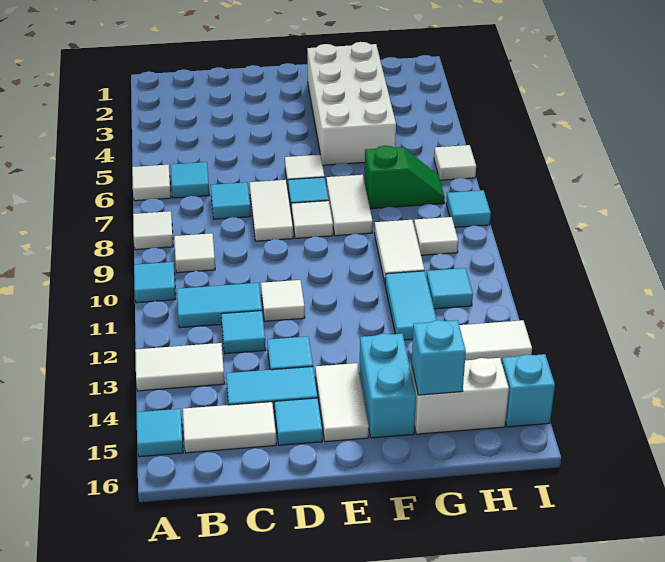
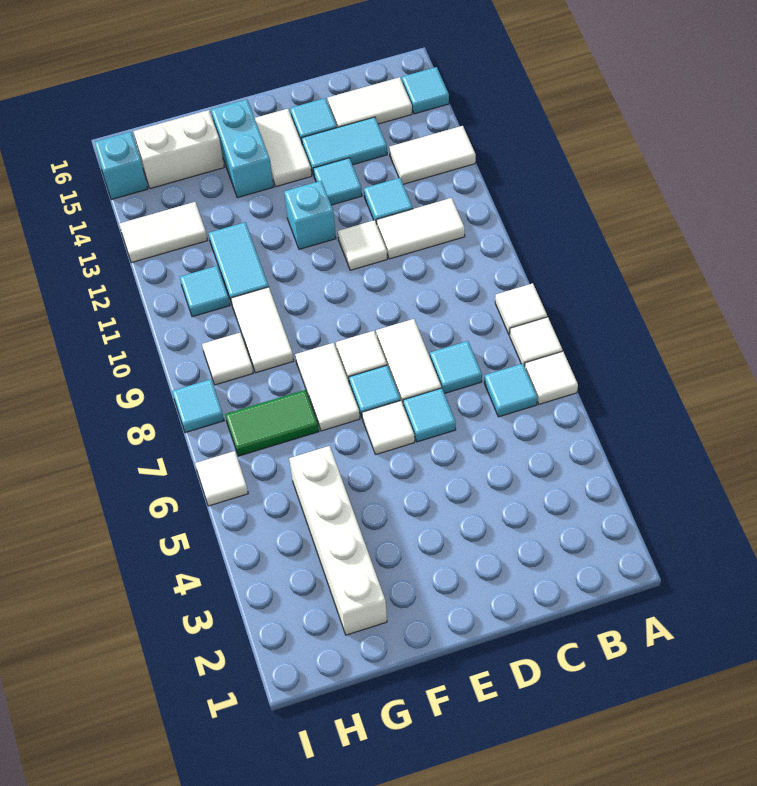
cyan tile A10 level 1 -> cyan tile D6 level 1
white tile B9 level 1 -> white tile A7 level 1
cyan tile B11:C11 level 1 -> white tile B11:C11 level 1
white brick F2:G5 level 1 -> white brick G2:G5 level 1
green slope G7:H7 level 1 top G -> green tile G7:H7 level 1
cyan brick G15 level 2 -> cyan brick E12 level 1

